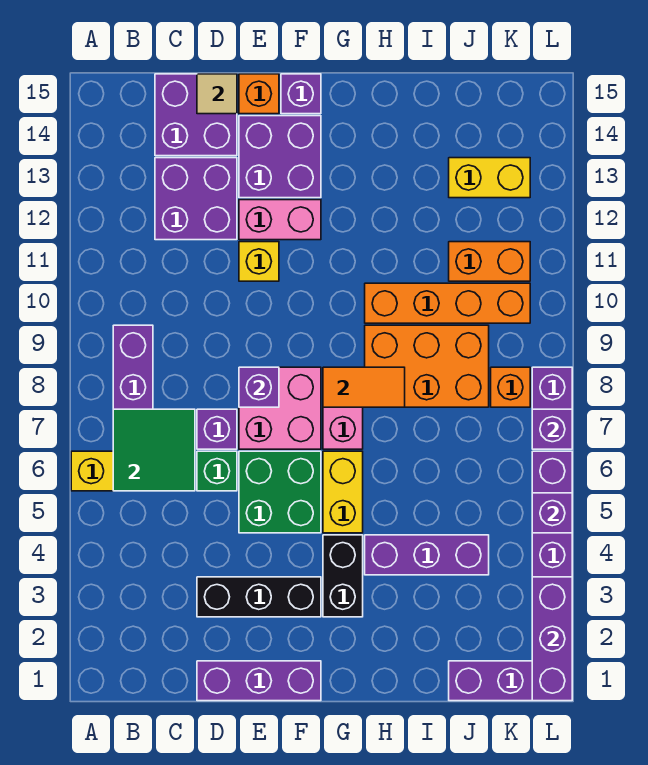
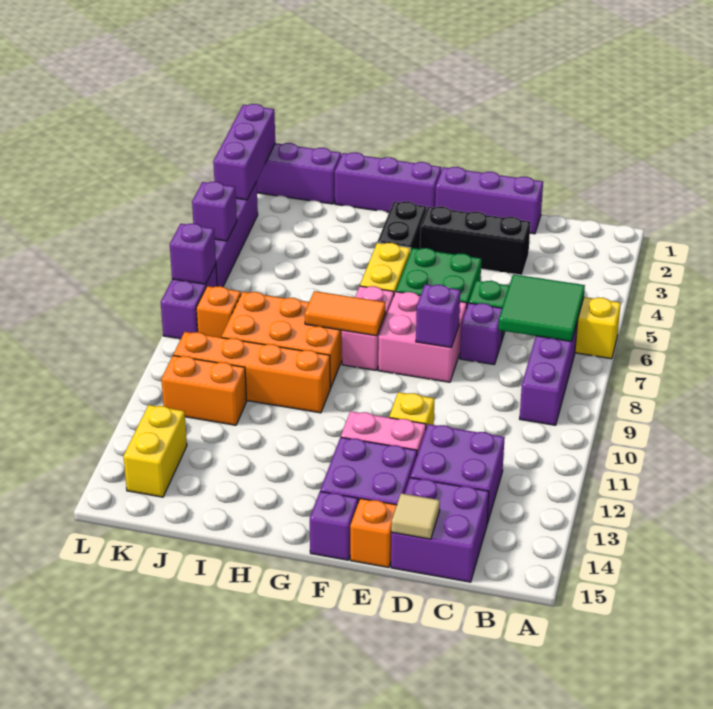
purple brick H4:J4 level 1 -> purple brick G1:I1 level 1
yellow brick J13:K13 level 1 -> yellow brick K13:K14 level 1

